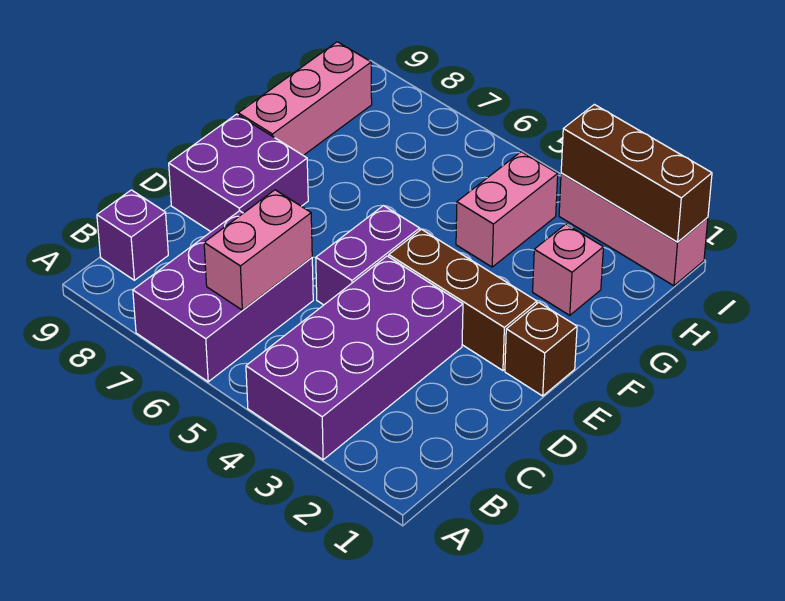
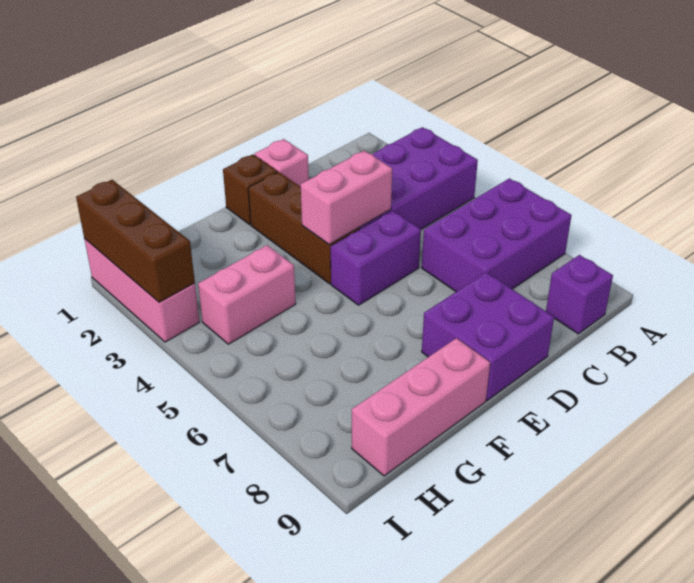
pink brick B6:C6 level 2 -> pink brick D4:E4 level 2
pink brick G2 level 1 -> pink brick D1 level 1

